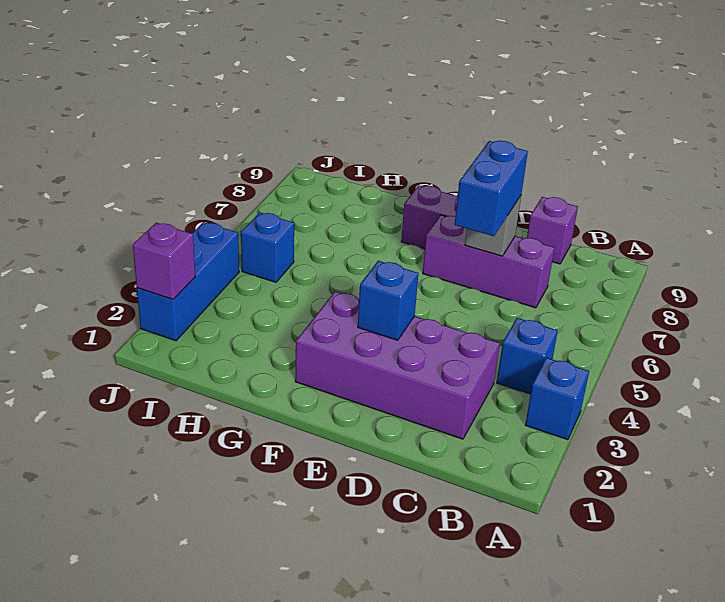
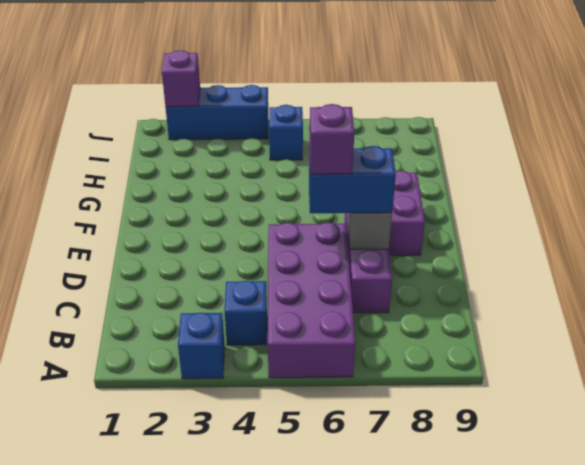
purple brick C2:F3 level 1 -> purple brick A5:D6 level 1
purple brick C9 level 1 -> purple brick D6 level 4
blue brick E3 level 2 -> none

